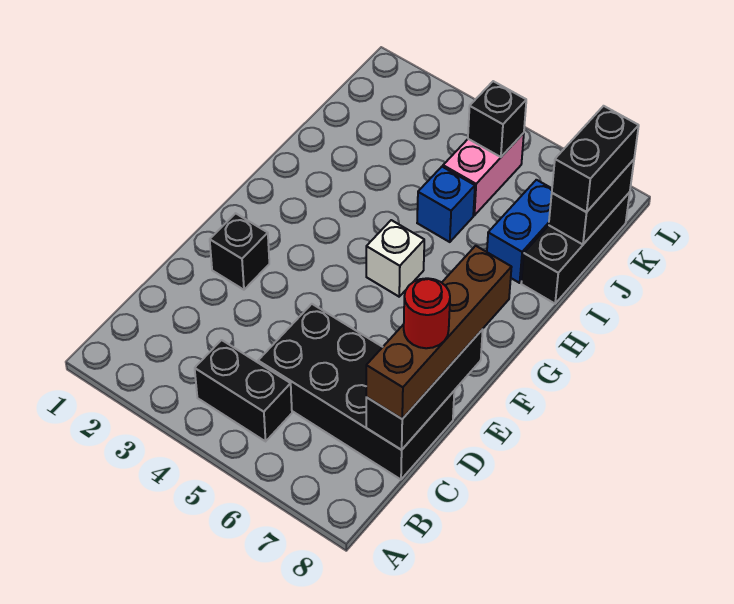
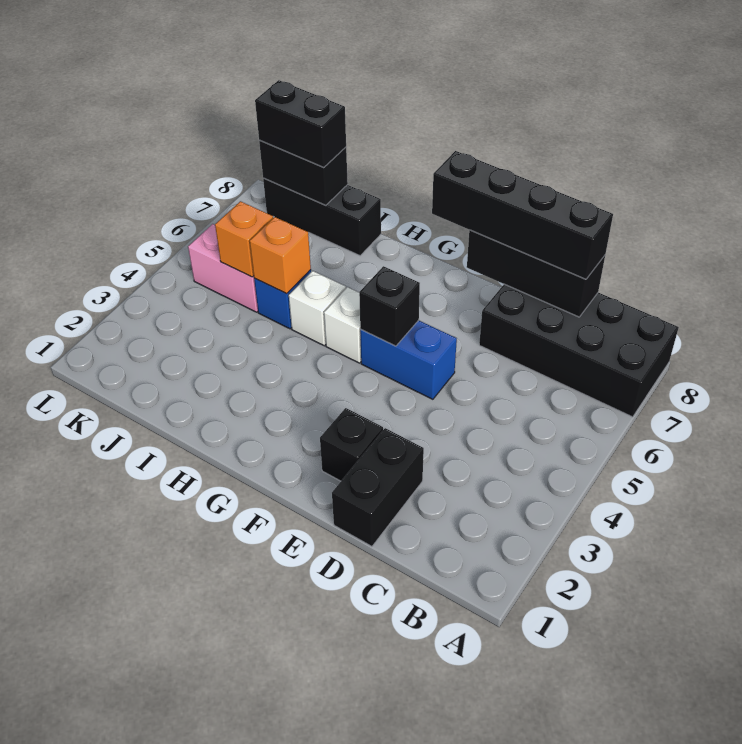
black brick B4:B5 level 1 -> black brick D1:D2 level 1
black brick C5:D8 level 1 -> black brick A7:D8 level 1
brown brick C8:F8 level 3 -> black brick C8:F8 level 3
red round brick D8 level 4 -> none
none -> white brick H5 level 1
none -> orange brick I5 level 2
blue brick I7:J7 level 1 -> blue brick E5:F5 level 1
none -> orange brick J5 level 2
black brick K5 level 2 -> black brick F5 level 2

